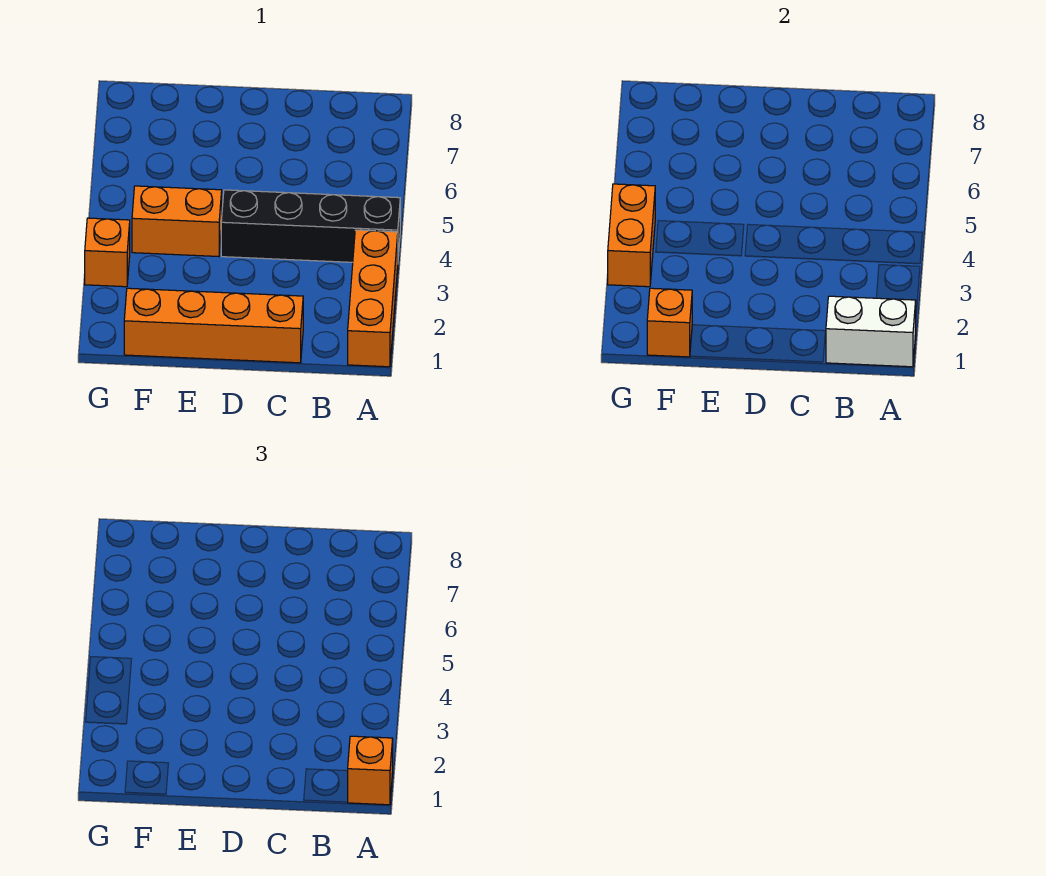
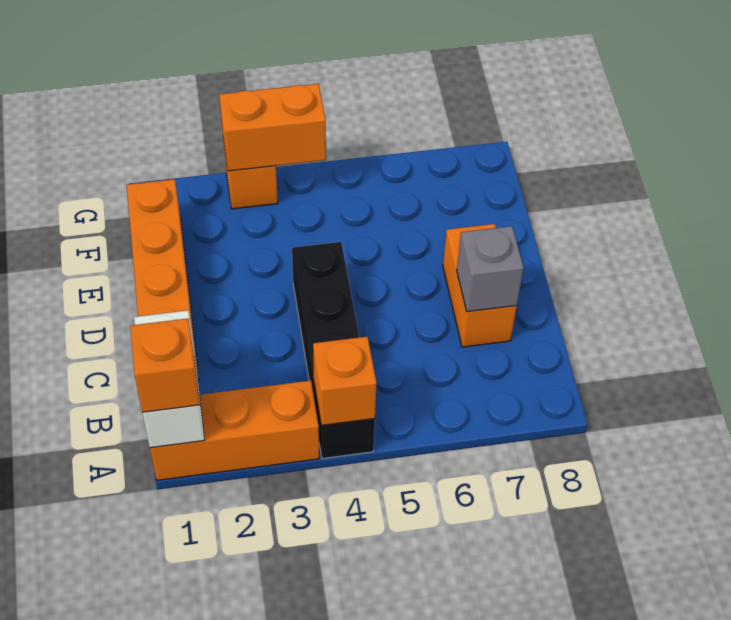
none -> grey brick C7 level 2
orange brick E4:F4 level 1 -> orange brick C7:D7 level 1
orange brick F1 level 2 -> orange brick A4 level 2

